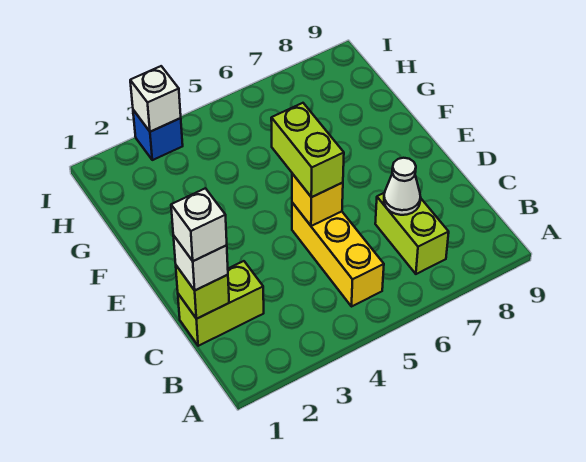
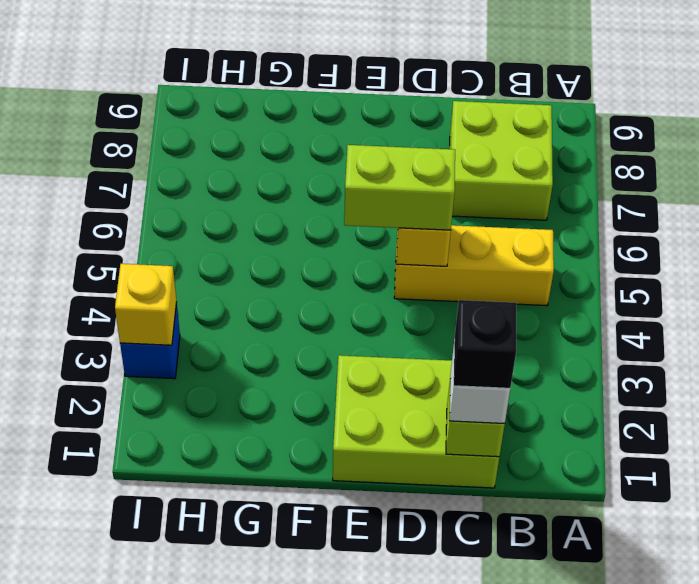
lime brick B7:C7 level 1 -> lime brick B7:C8 level 1
lime brick C1:C2 level 1 -> lime brick C1:E2 level 1
white brick C1 level 4 -> black brick C1 level 4
white cone C7 level 2 -> none
white brick I3 level 2 -> yellow brick I3 level 2

